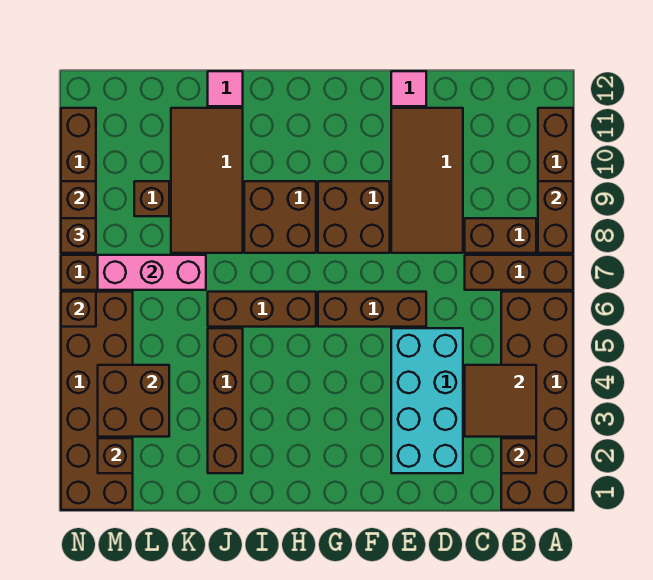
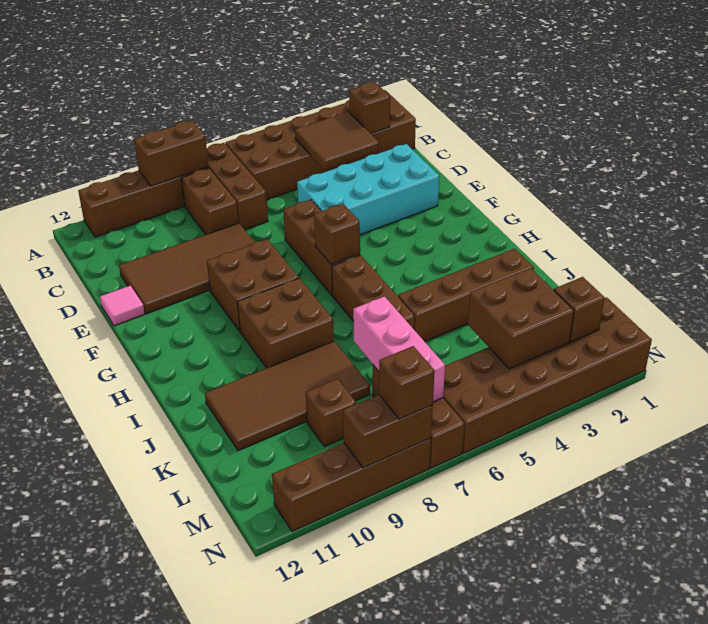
pink tile J12 level 1 -> none
brown brick N6 level 2 -> brown brick G6 level 2

